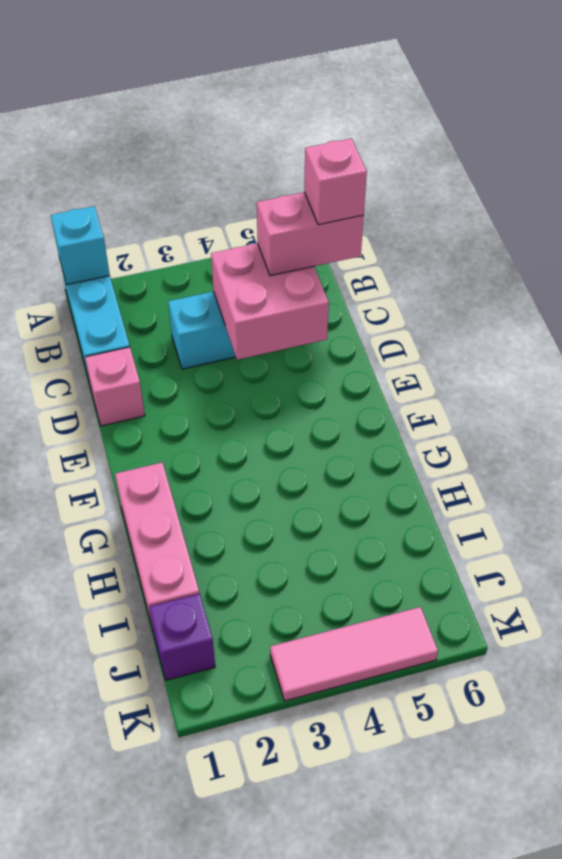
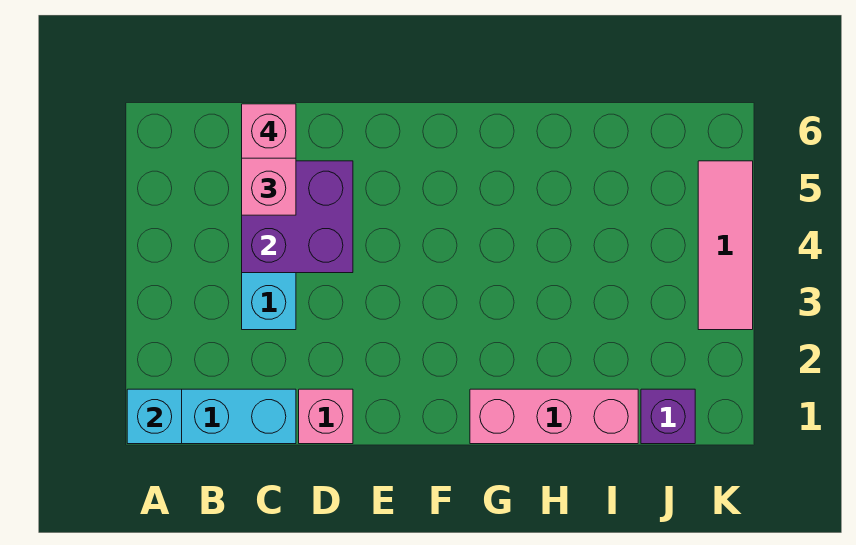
pink brick C4:D5 level 2 -> purple brick C4:D5 level 2

